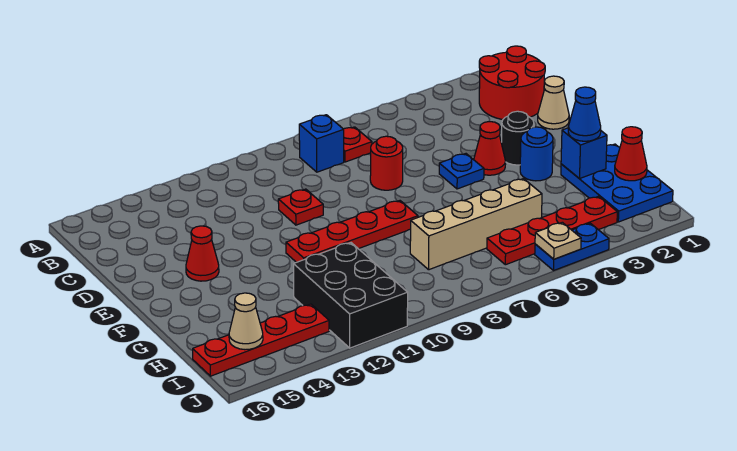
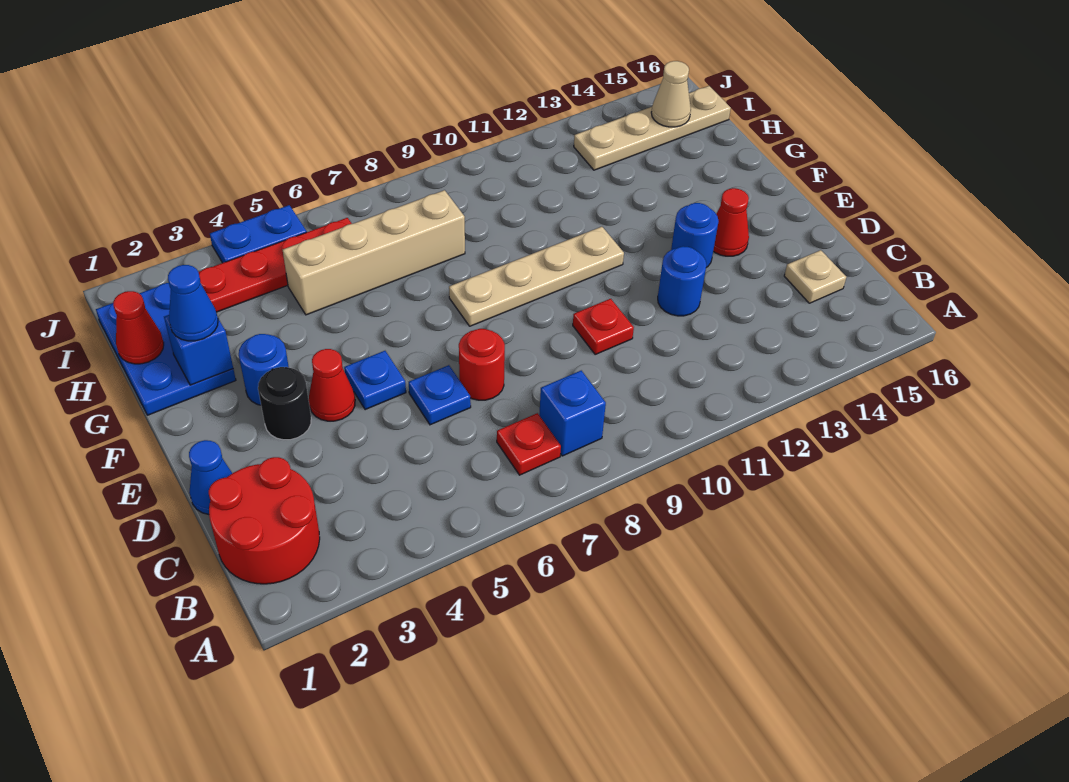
tan cone D1 level 1 -> blue cone D1 level 1
none -> blue plate D6 level 1
none -> blue round brick D12 level 1
none -> blue round brick E13 level 1
red plate F8:F11 level 1 -> tan plate F8:F11 level 1
black brick H11:J12 level 1 -> none
red plate I13:I16 level 1 -> tan plate I13:I16 level 1
tan plate J5 level 2 -> tan plate C15 level 1

